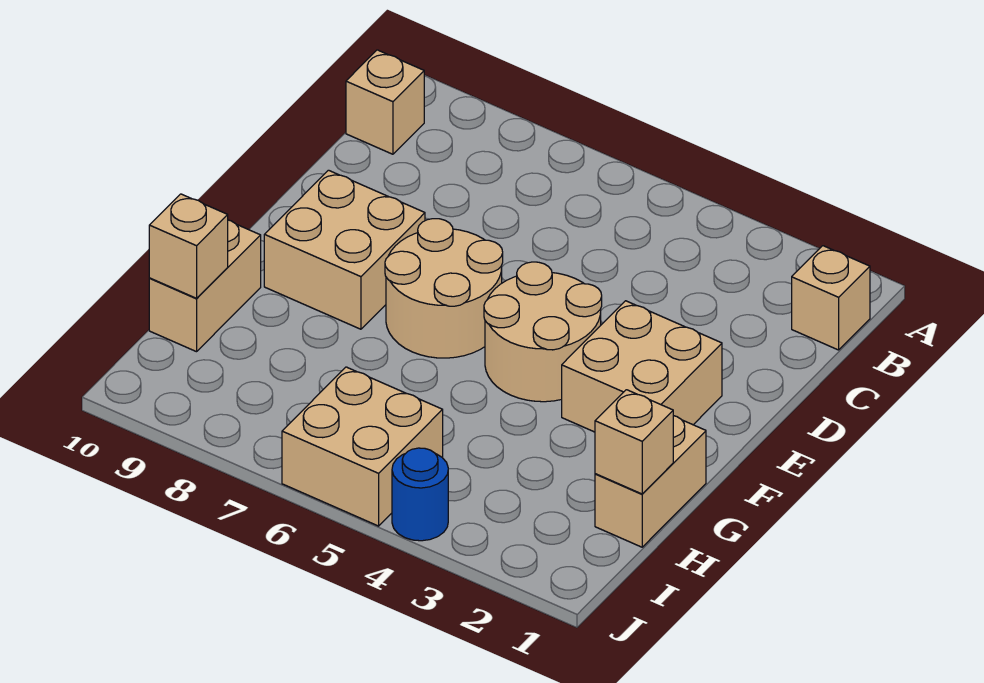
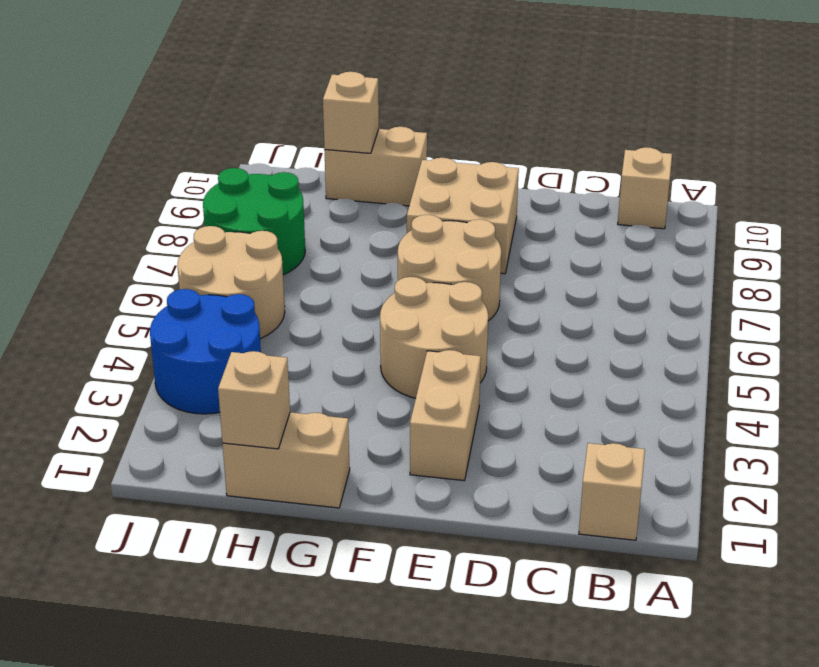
tan brick E2:F3 level 1 -> tan brick E2:E3 level 1
tan brick I5:J6 level 1 -> tan round brick I5:J6 level 1
none -> green round brick I7:J8 level 1
blue round brick J4 level 1 -> blue round brick I3:J4 level 1

